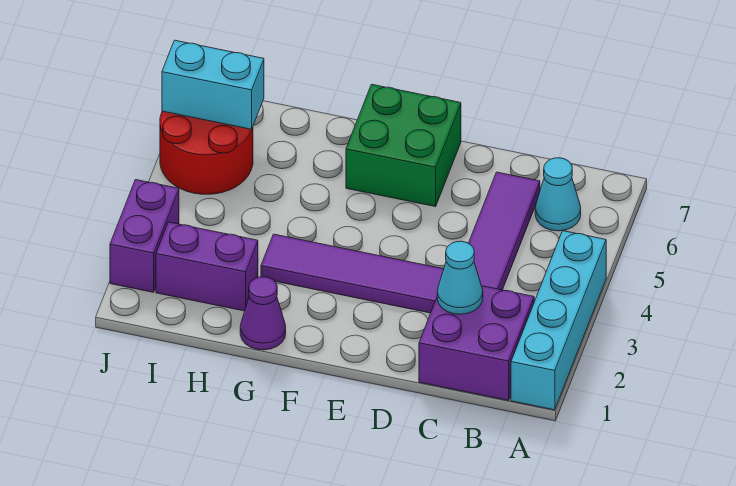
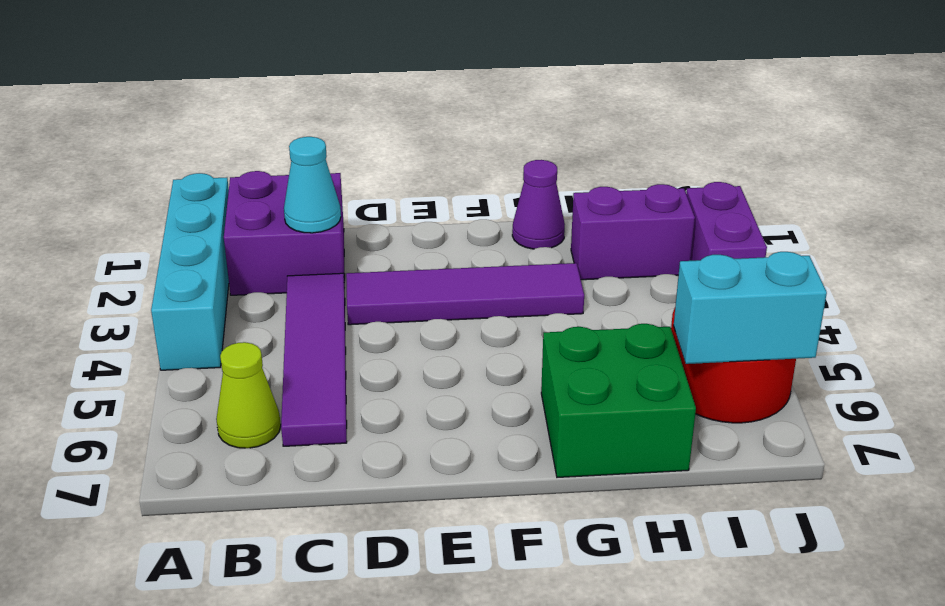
cyan cone B6 level 1 -> lime cone B6 level 1
green brick E6:F7 level 1 -> green brick G6:H7 level 1

